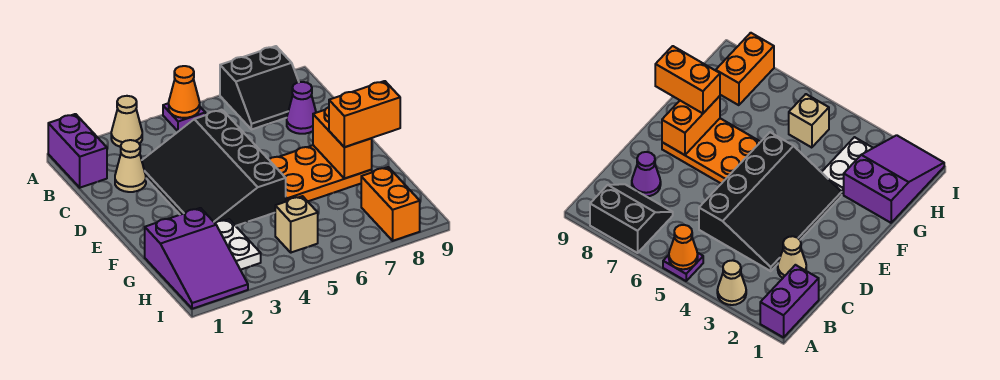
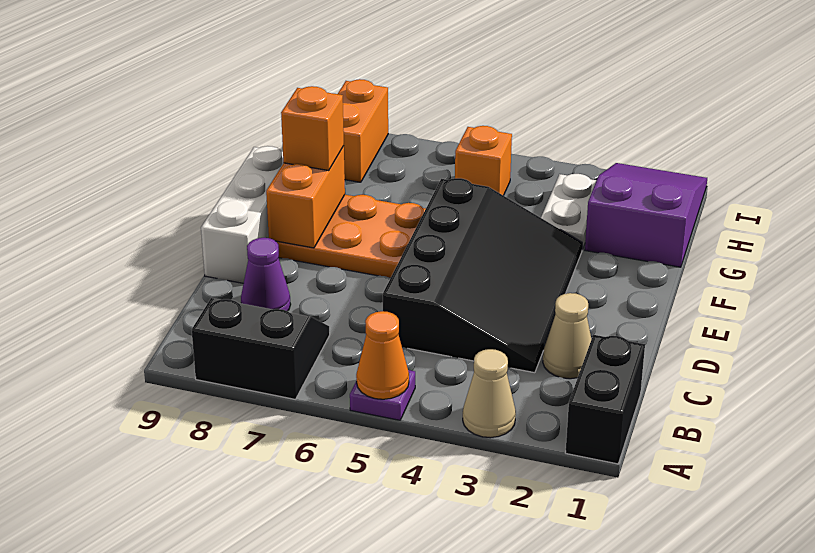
purple brick A1:B1 level 1 -> black brick A1:B1 level 1
none -> white brick D9:F9 level 1
orange brick F8:F9 level 3 -> orange brick F8 level 3
tan brick H5 level 1 -> orange brick H5 level 1

